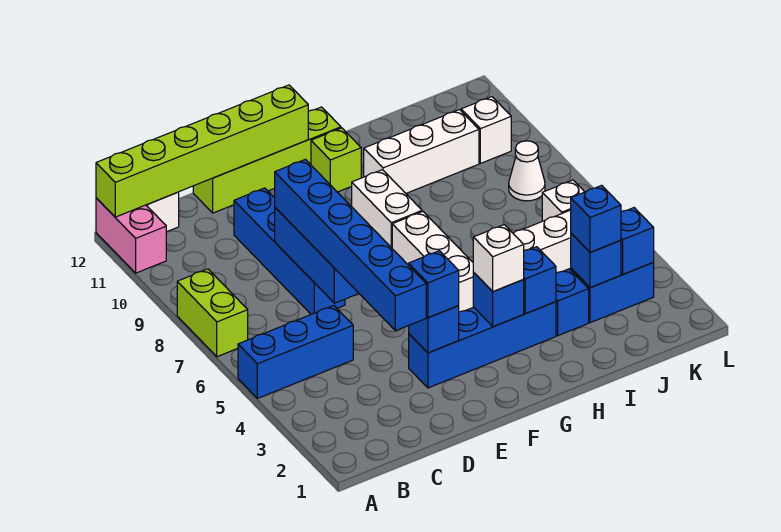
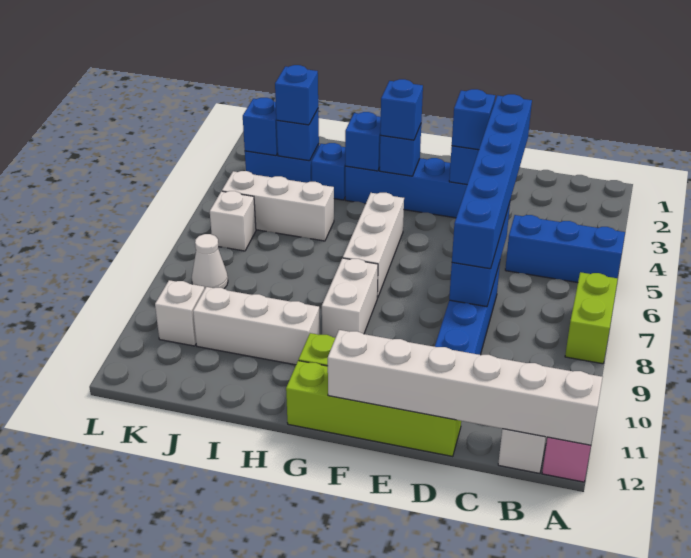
lime brick A12:F12 level 2 -> white brick A12:F12 level 2
white brick G3 level 3 -> blue brick G3 level 3

